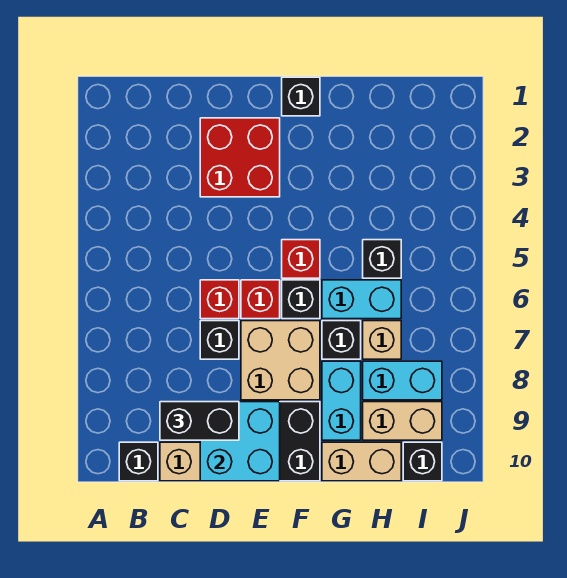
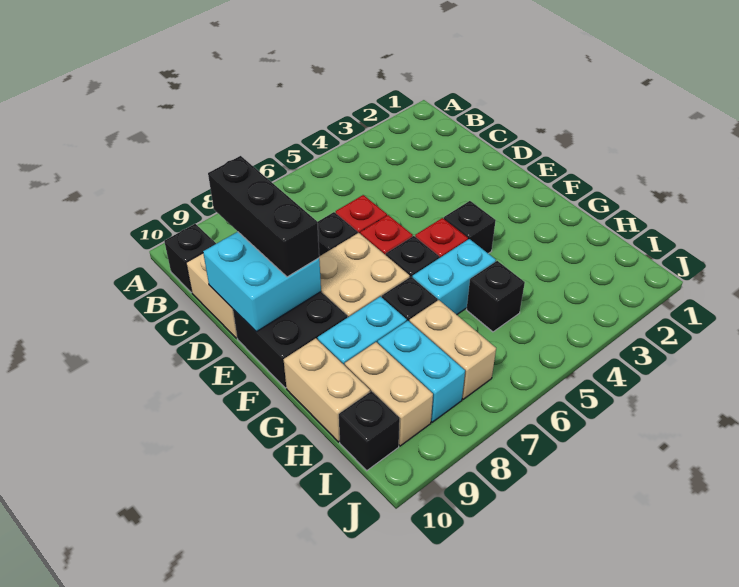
black brick C9:D9 level 3 -> black brick C9:E9 level 3
red brick D2:E3 level 1 -> none
black brick F1 level 1 -> black brick F4 level 1
cyan brick G6:H6 level 1 -> cyan brick G5:G6 level 1
tan brick H7 level 1 -> tan brick H7:I7 level 1

